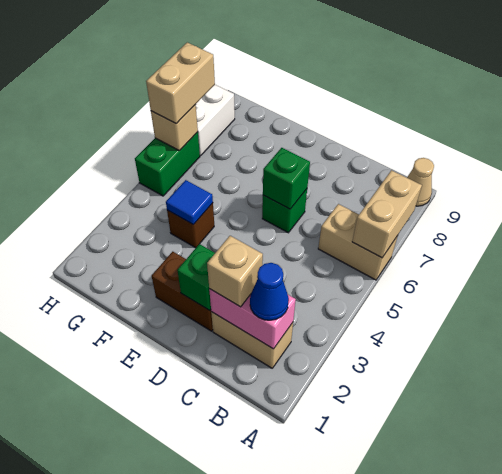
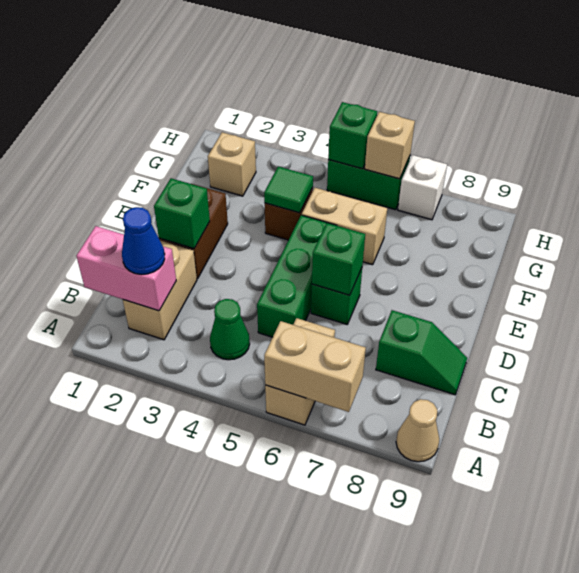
pink brick B2:C2 level 2 -> pink brick B1:B2 level 2
none -> green cone B4 level 1
tan brick C2 level 3 -> tan brick G2 level 1
none -> green brick C5:E5 level 1
none -> green slope C8:C9 level 1 top 8
blue tile F4 level 2 -> green tile F4 level 2
none -> green brick H5 level 2
tan brick H6:H7 level 3 -> tan brick F5:F6 level 1
white brick H7:H8 level 1 -> white brick H7 level 1

